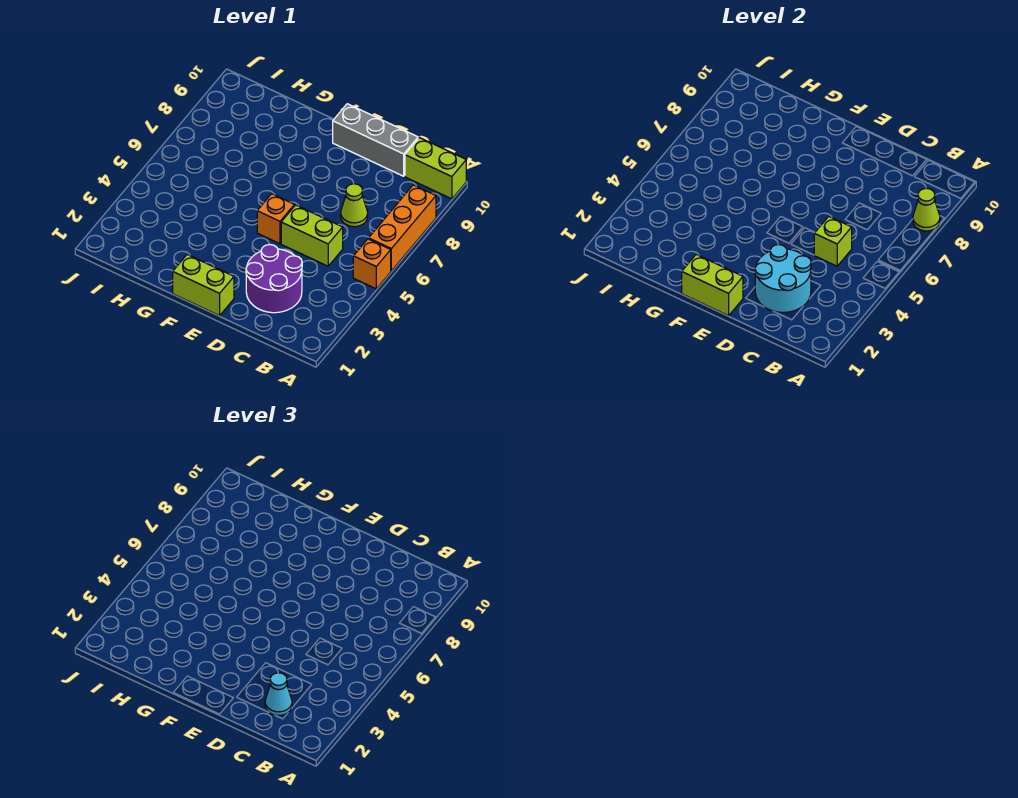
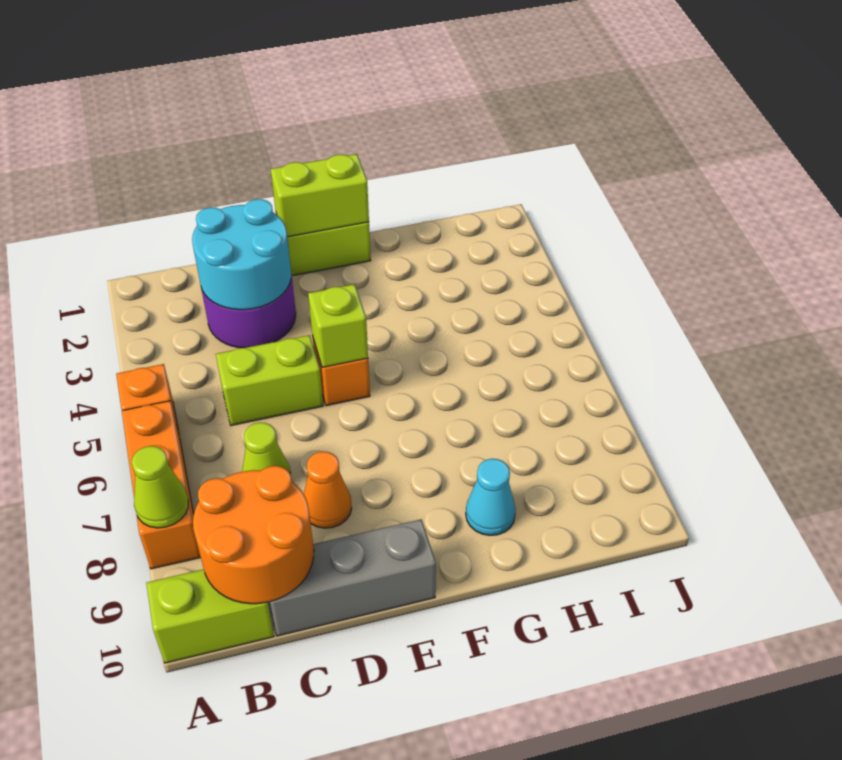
none -> orange round brick B9:C10 level 2
cyan cone C2 level 3 -> cyan cone G9 level 1
lime brick C5 level 2 -> lime brick E5 level 2
none -> orange cone D8 level 1

